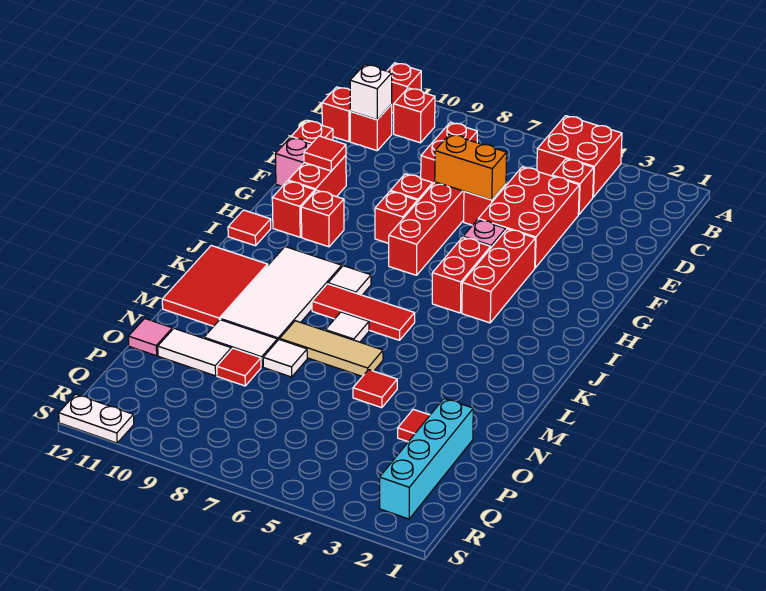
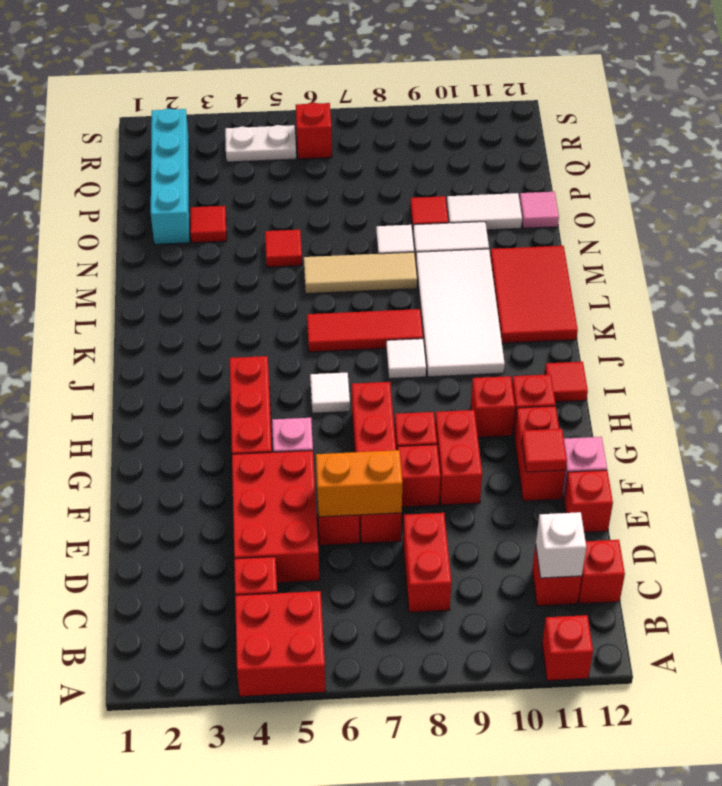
red brick B10 level 1 -> red brick R6 level 1
red brick H5:I5 level 1 -> red brick F9:G9 level 1
white tile L7 level 1 -> white tile I6 level 1
white plate S11:S12 level 1 -> white plate R4:R5 level 1

